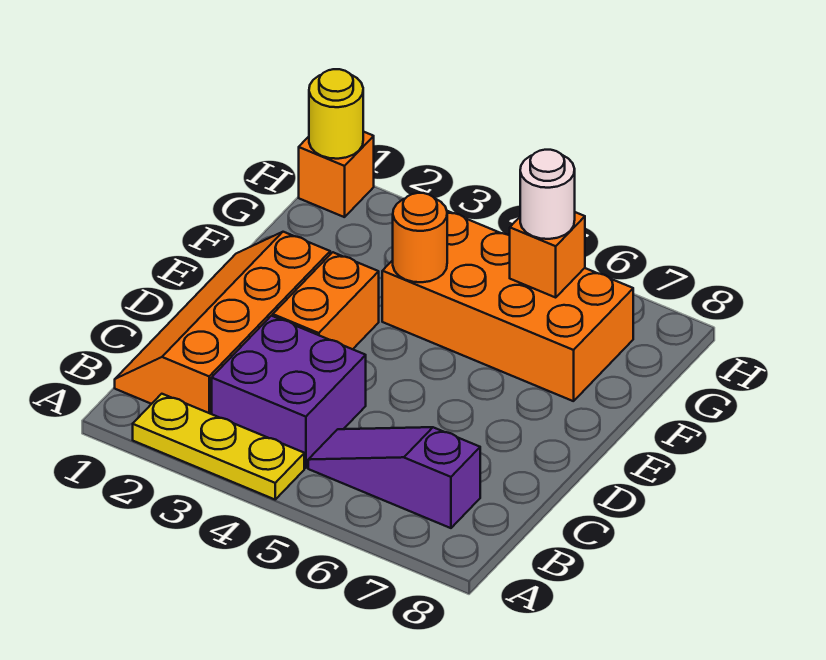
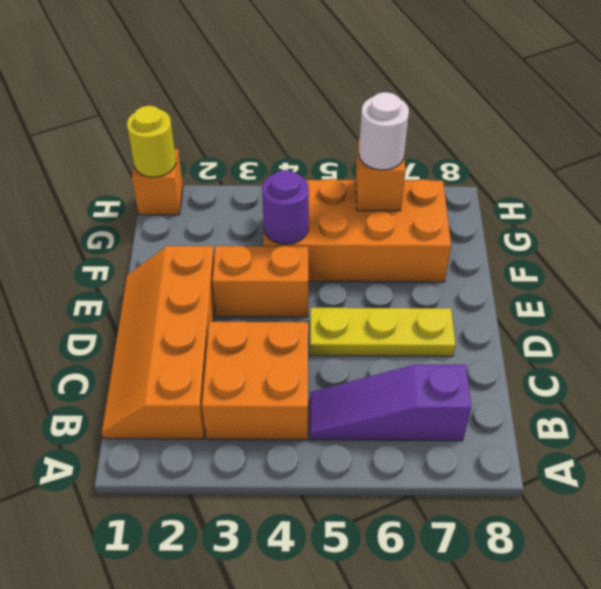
yellow plate A2:A4 level 1 -> yellow plate D5:D7 level 1
purple brick B3:C4 level 1 -> orange brick B3:C4 level 1
orange brick D3:E3 level 1 -> orange brick E3:E4 level 1
orange round brick F4 level 2 -> purple round brick F4 level 2

